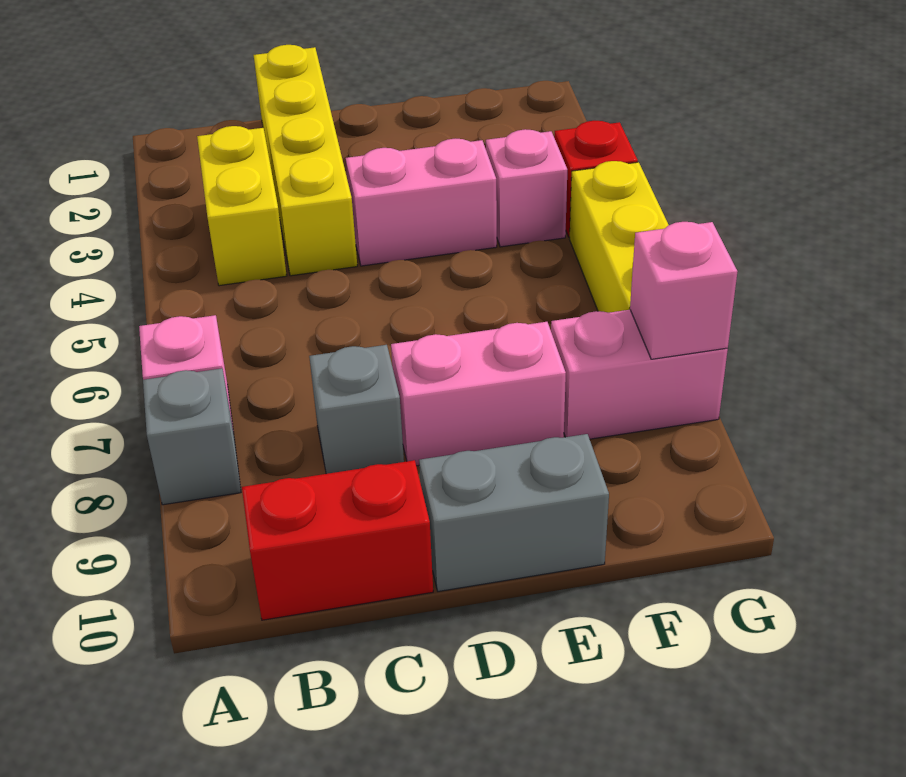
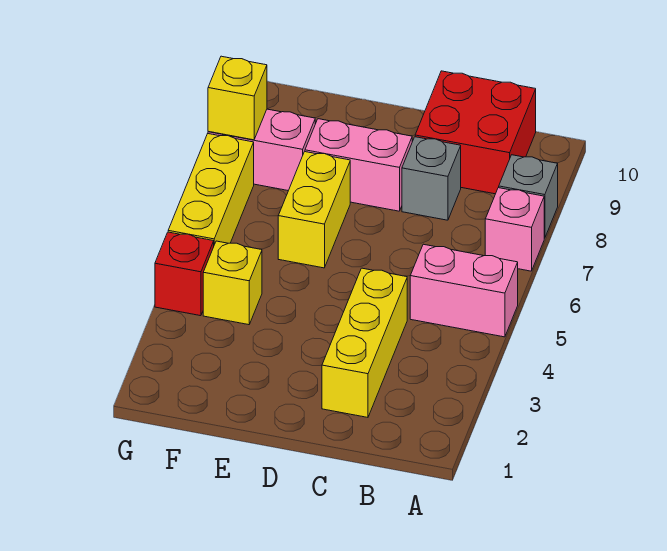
yellow brick B3:B4 level 1 -> yellow brick E6:E7 level 1
red brick B10:C10 level 1 -> red brick B9:C10 level 1
yellow brick C1:C4 level 1 -> yellow brick C2:C4 level 1
pink brick D4:E4 level 1 -> pink brick A5:B5 level 1
grey brick D10:E10 level 1 -> none
pink brick F4 level 1 -> yellow brick F4 level 1
pink brick G8 level 2 -> yellow brick G8 level 2

